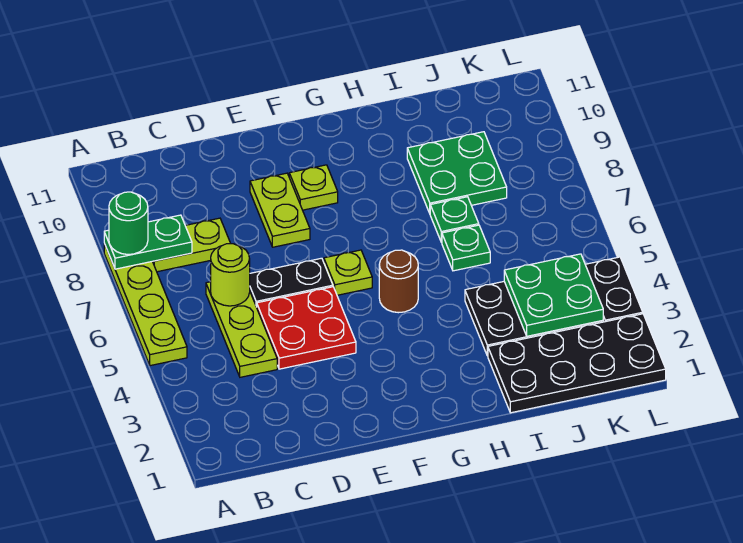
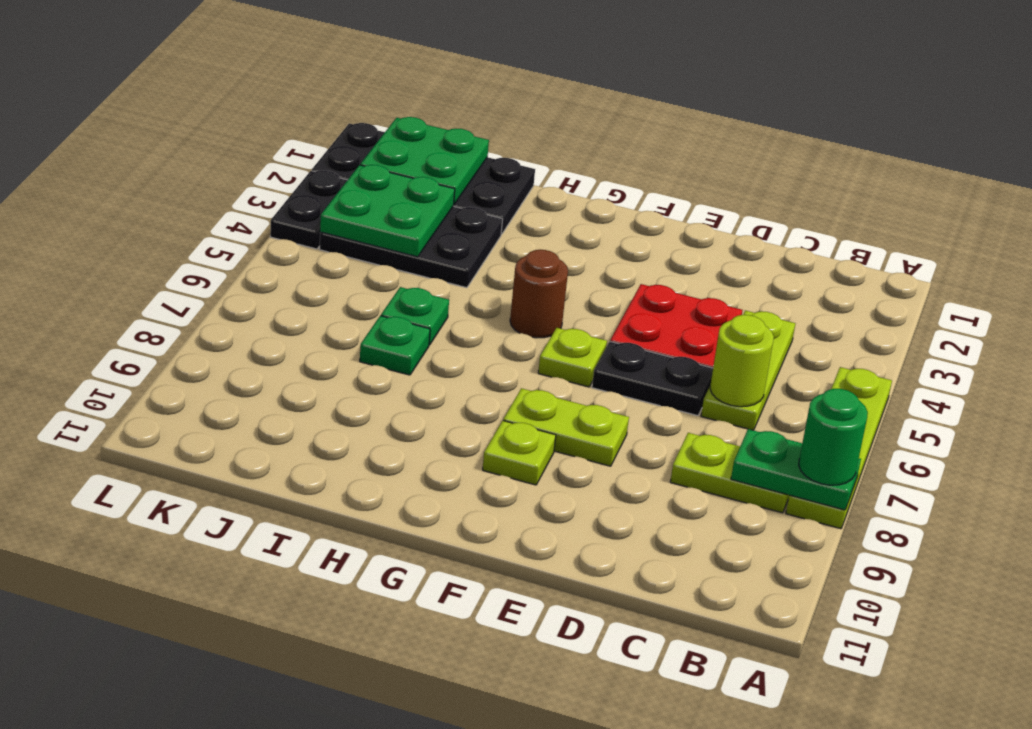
lime plate E8:E9 level 1 -> lime plate E8:F8 level 1
green plate I8:J9 level 1 -> green plate J1:K2 level 2

